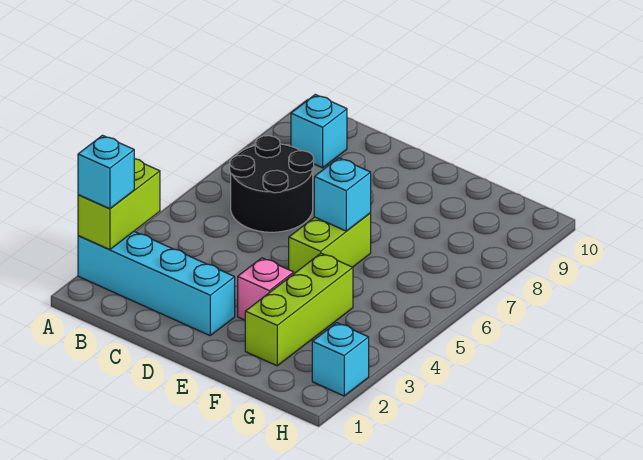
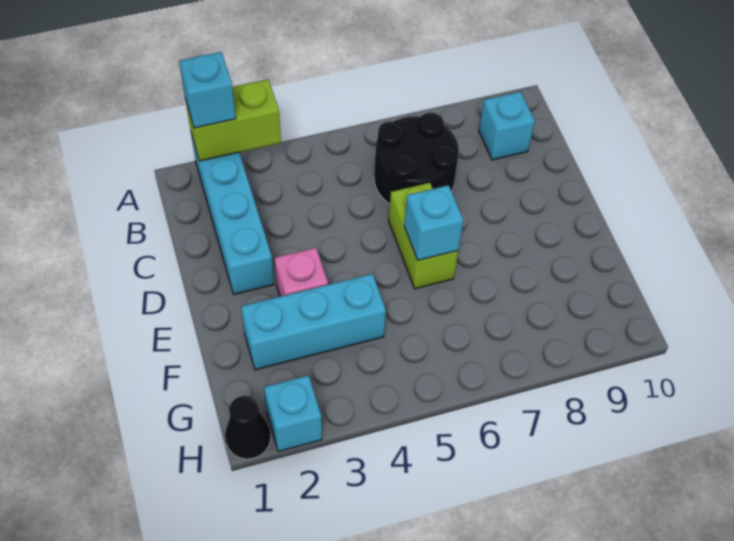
lime brick E5:E6 level 1 -> lime brick D6:E6 level 1
lime brick F2:F4 level 1 -> cyan brick F2:F4 level 1
none -> black cone H1 level 1

